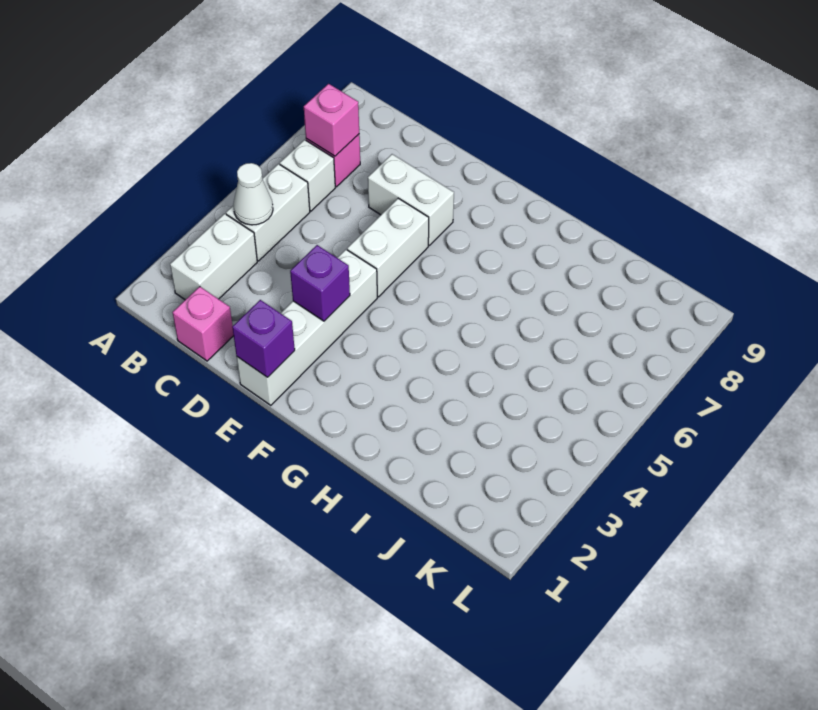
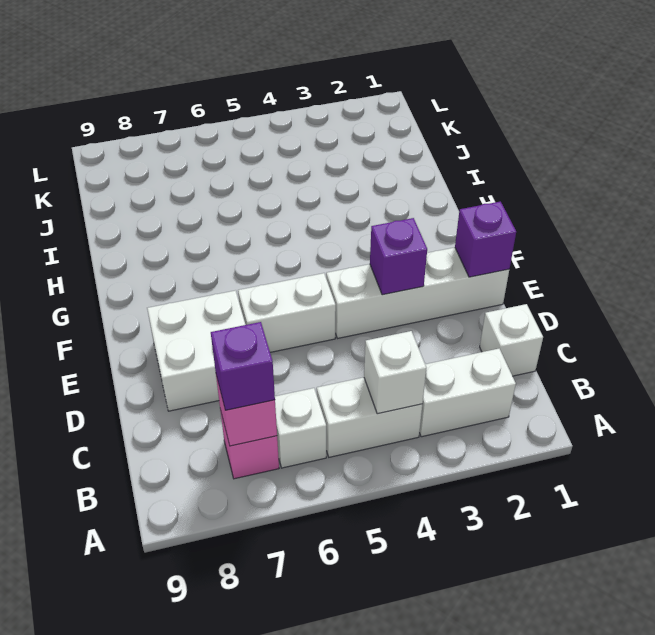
white cone B4 level 2 -> white brick B4 level 2
none -> purple brick B7 level 3
pink brick C1 level 1 -> white brick C1 level 1
white brick D7:E7 level 1 -> white brick D7:E8 level 1

